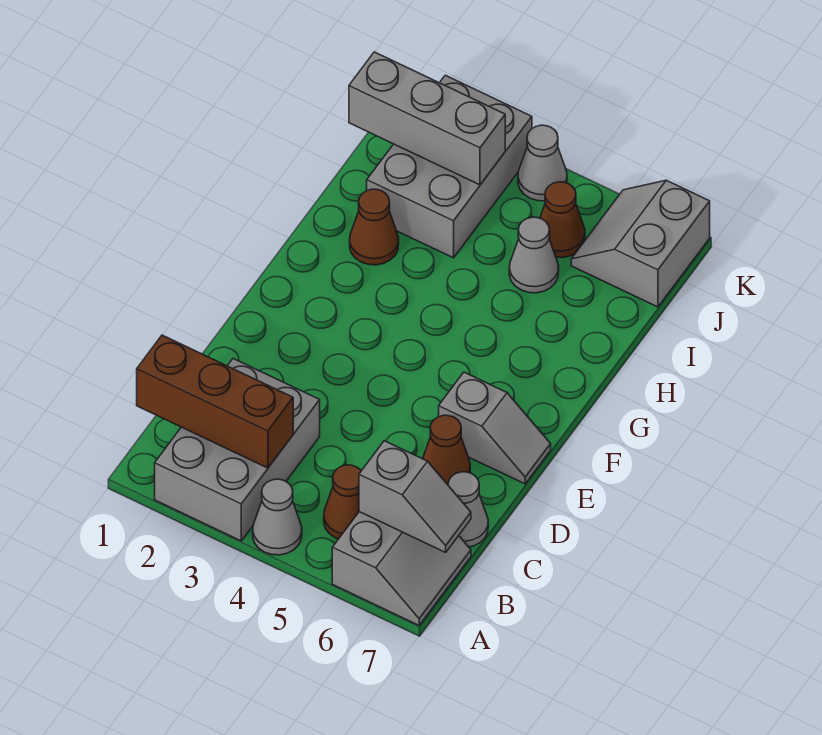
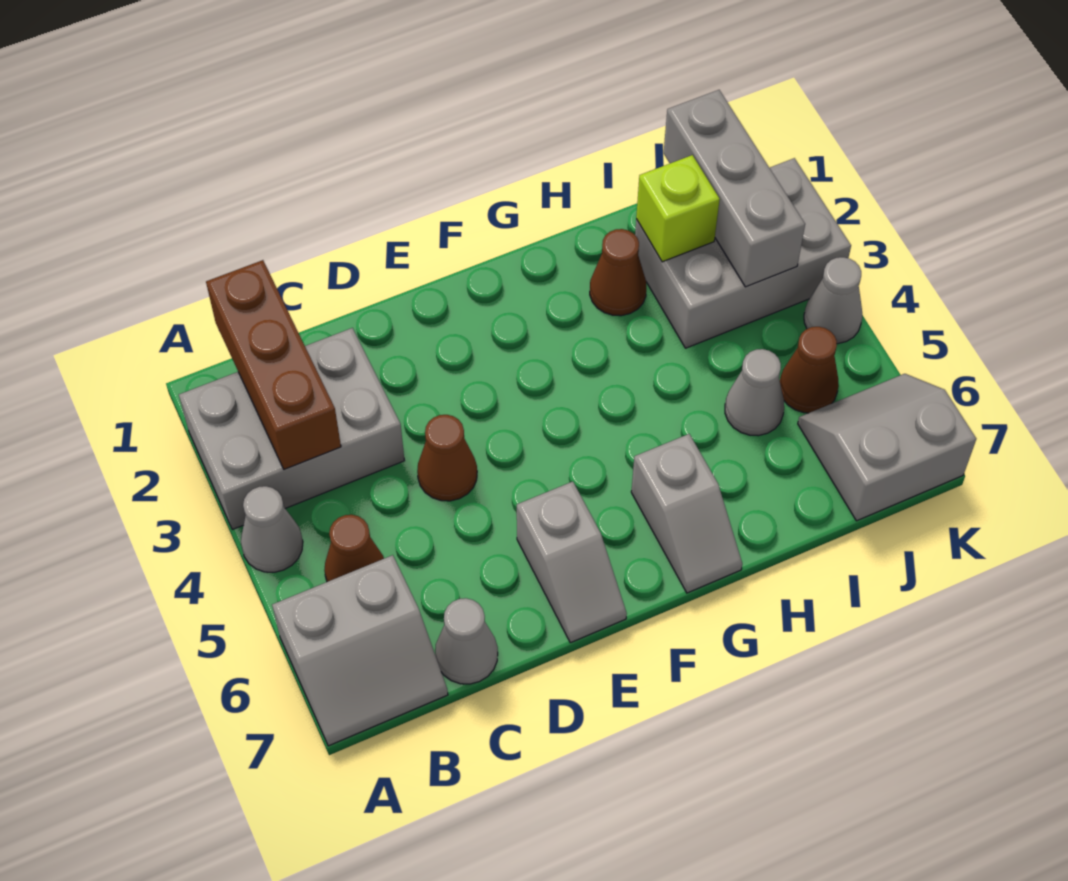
grey slope B6:B7 level 2 top 6 -> grey slope G6:G7 level 1 top 6
brown cone D6 level 1 -> brown cone D4 level 1
none -> lime brick I2 level 2

